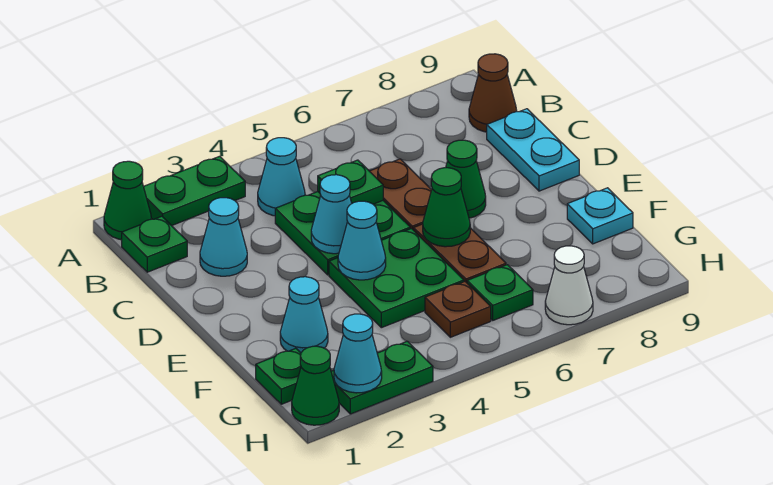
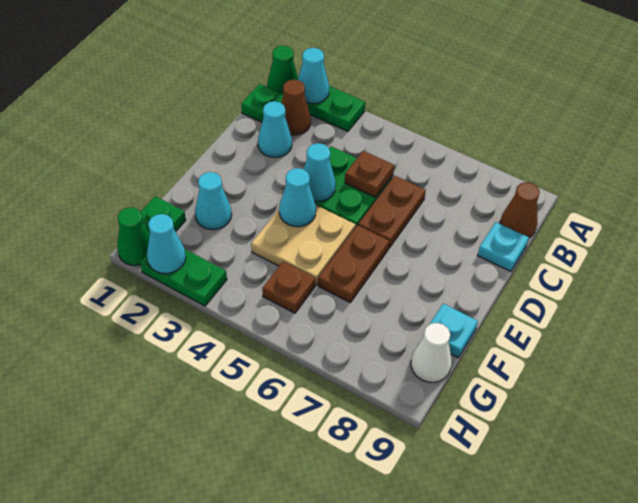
none -> brown cone B2 level 1
cyan cone B4 level 1 -> cyan cone A2 level 2
green plate C5 level 2 -> brown plate C5 level 2
cyan plate C9:D9 level 1 -> cyan plate C9 level 1
green cone D7 level 1 -> none
green plate E4:F5 level 1 -> tan plate E4:F5 level 1
green cone E6 level 2 -> none
green plate G6 level 1 -> none
white cone H7 level 1 -> white cone G9 level 1

